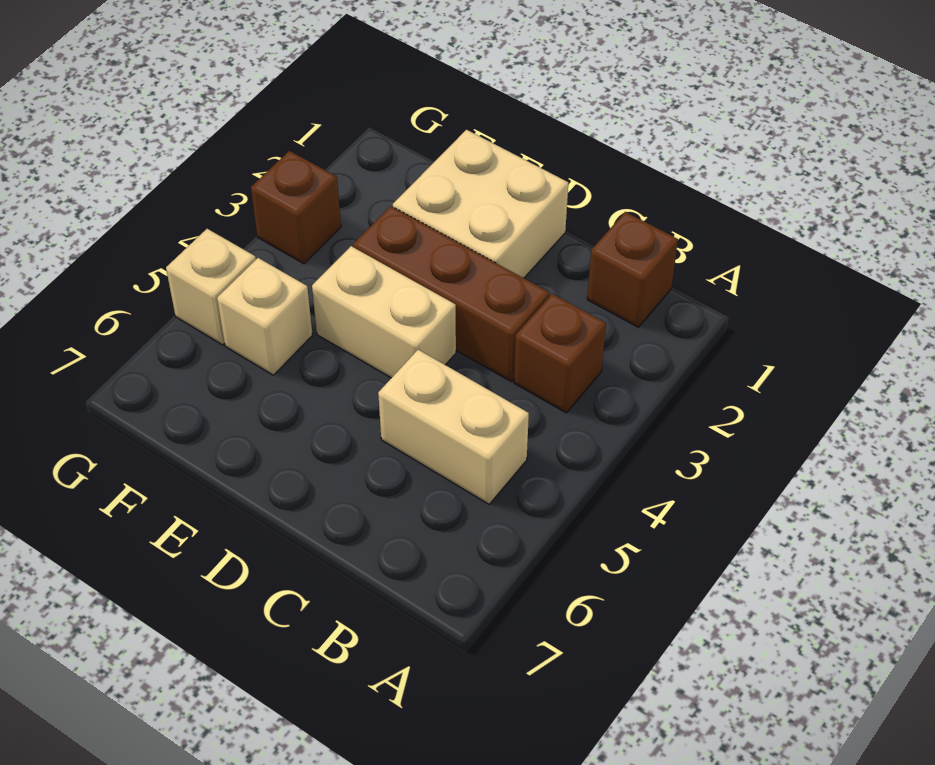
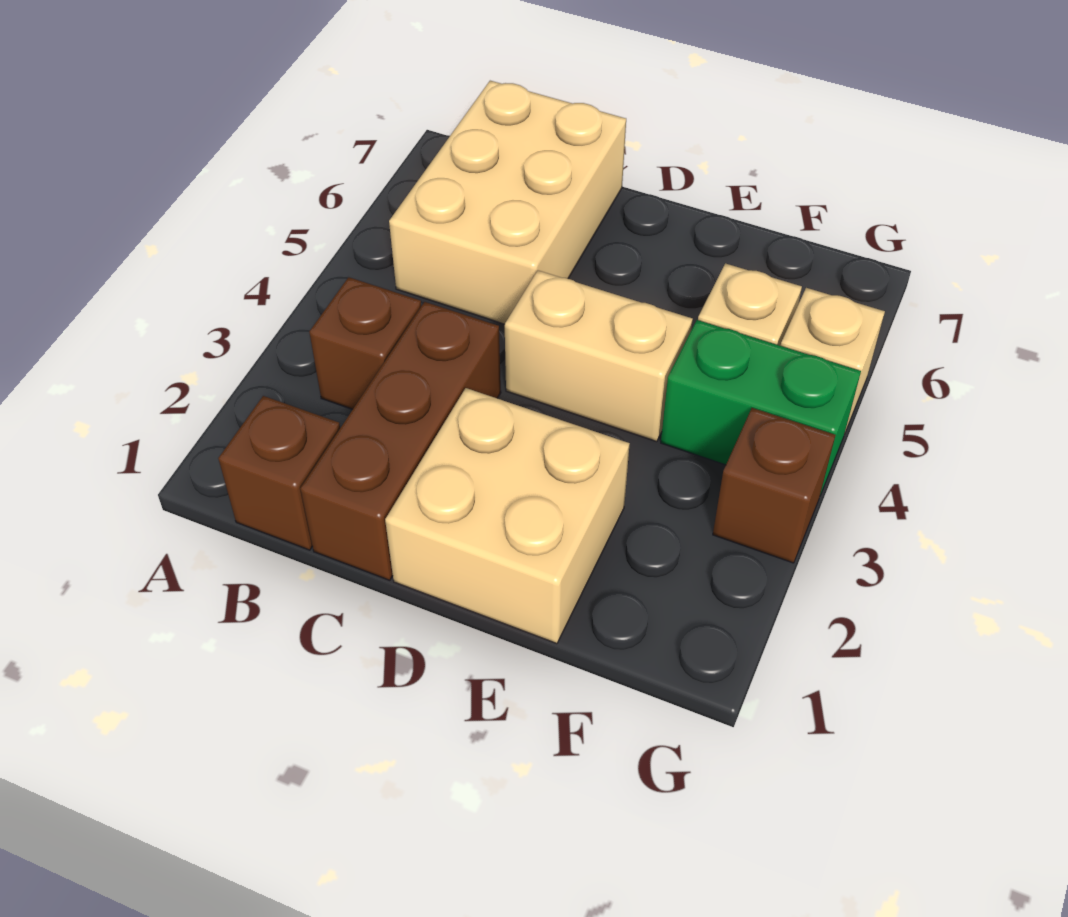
tan brick B5:C5 level 1 -> tan brick B5:C7 level 1
brown brick C3:E3 level 1 -> brown brick C1:C3 level 1
none -> green brick F4:G4 level 1

